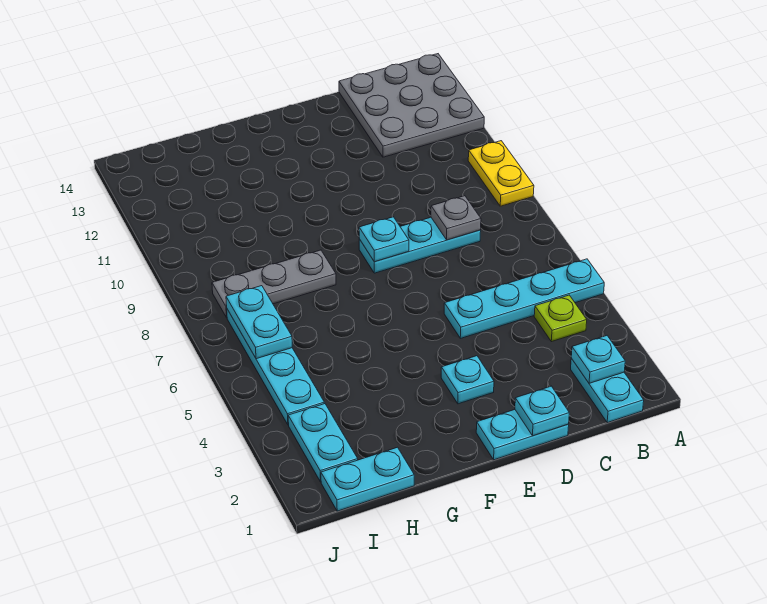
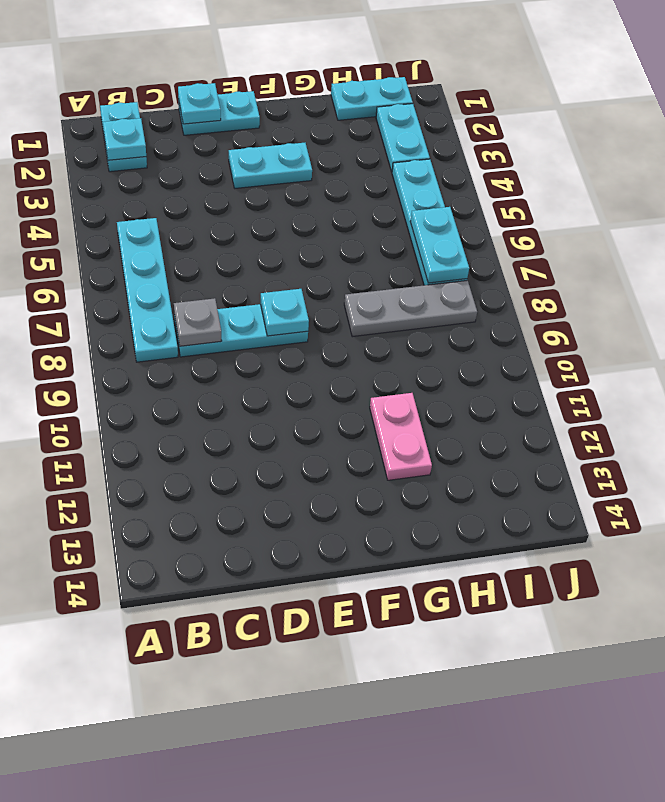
cyan plate A5:D5 level 1 -> cyan plate B5:B8 level 1
yellow plate A9:A10 level 1 -> none
grey plate A12:C14 level 1 -> none
lime plate B4 level 1 -> none
cyan plate E3 level 1 -> cyan plate E3:F3 level 1
none -> pink plate G11:G12 level 1

